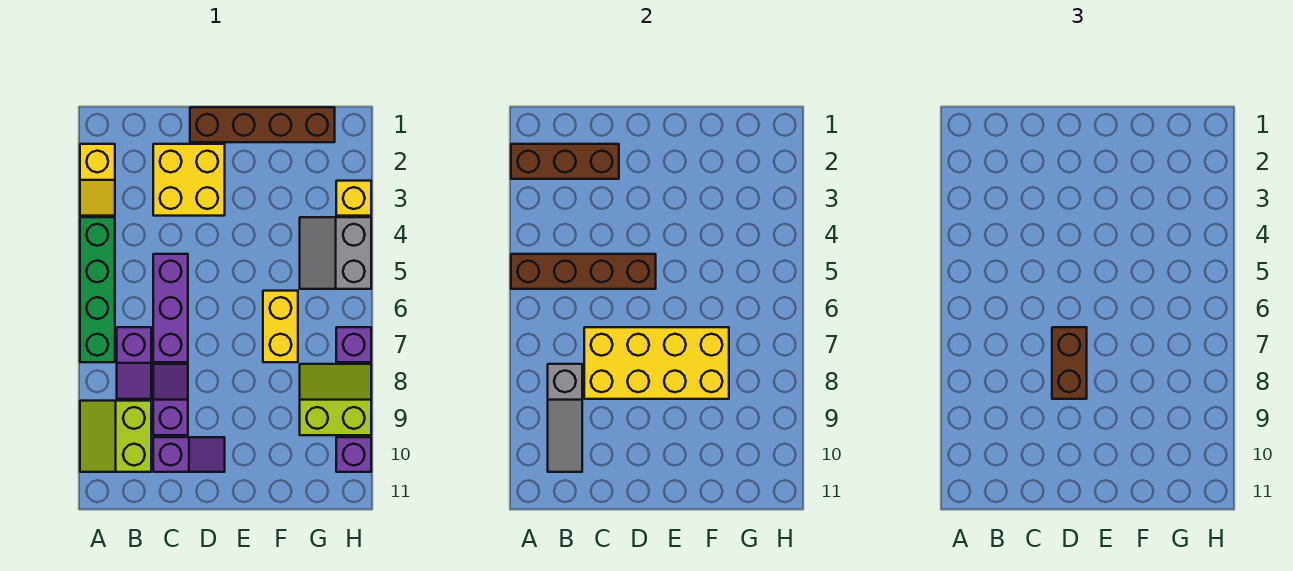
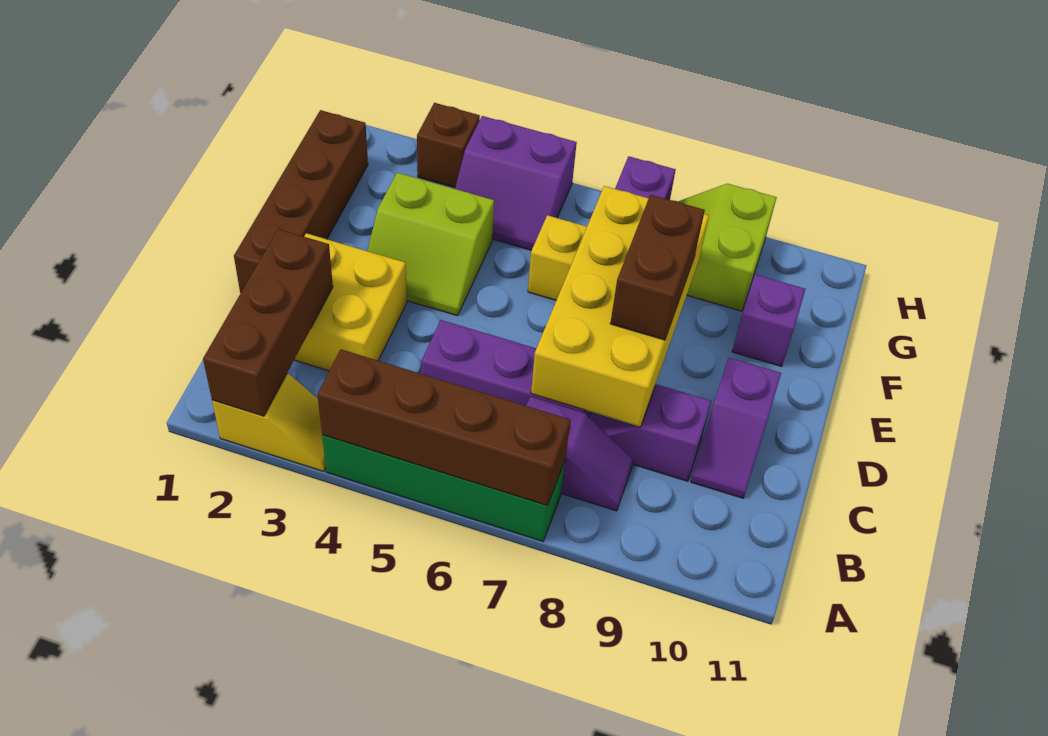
brown brick A5:D5 level 2 -> brown brick A4:A7 level 2
lime slope A9:B10 level 1 top B -> lime slope E3:F4 level 1 top F
grey slope B8:B10 level 2 top 8 -> none
purple slope C10:D10 level 1 top C -> purple slope C10:D10 level 1 top D
brown brick D7:D8 level 3 -> brown brick D8:E8 level 3
grey slope G4:H5 level 1 top H -> purple slope G4:H5 level 1 top H
yellow brick H3 level 1 -> brown brick H3 level 1
purple brick H10 level 1 -> purple brick F10 level 1

